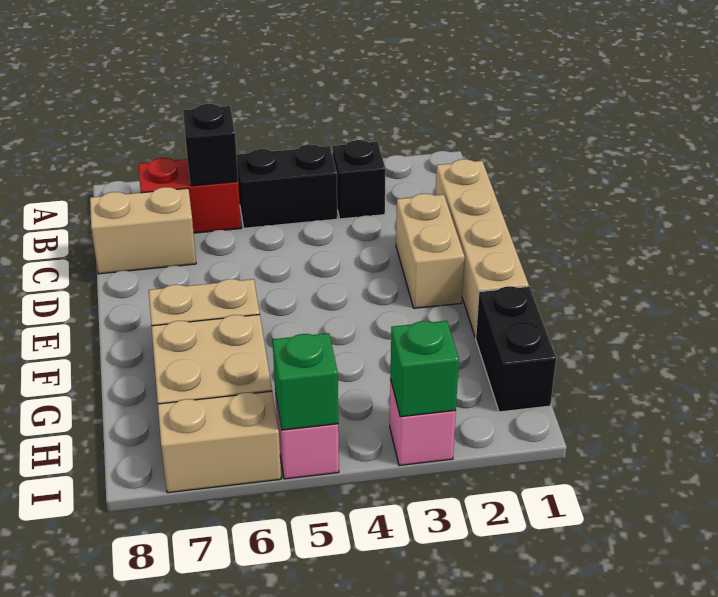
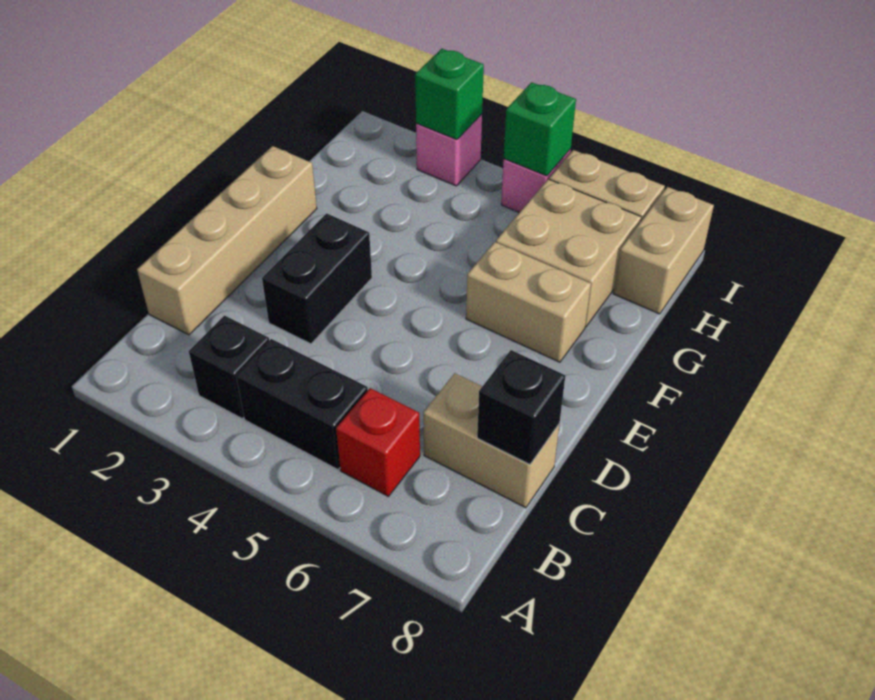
red brick B6:B7 level 1 -> red brick B6 level 1
black brick B6 level 2 -> black brick C8 level 2
tan brick D2:E2 level 1 -> tan brick H8:I8 level 1
black brick G1:H1 level 1 -> black brick D3:E3 level 1

